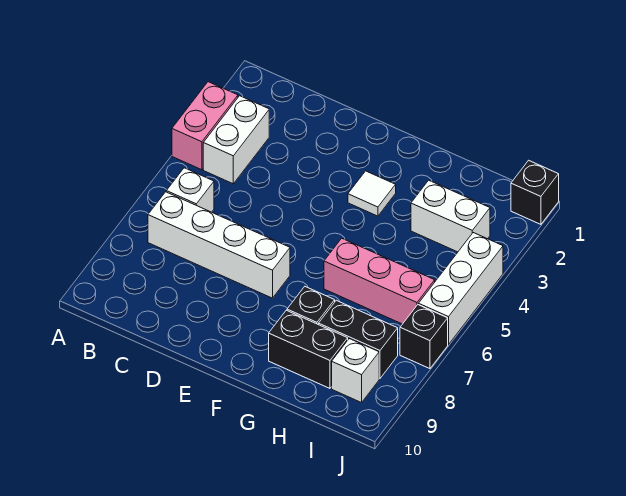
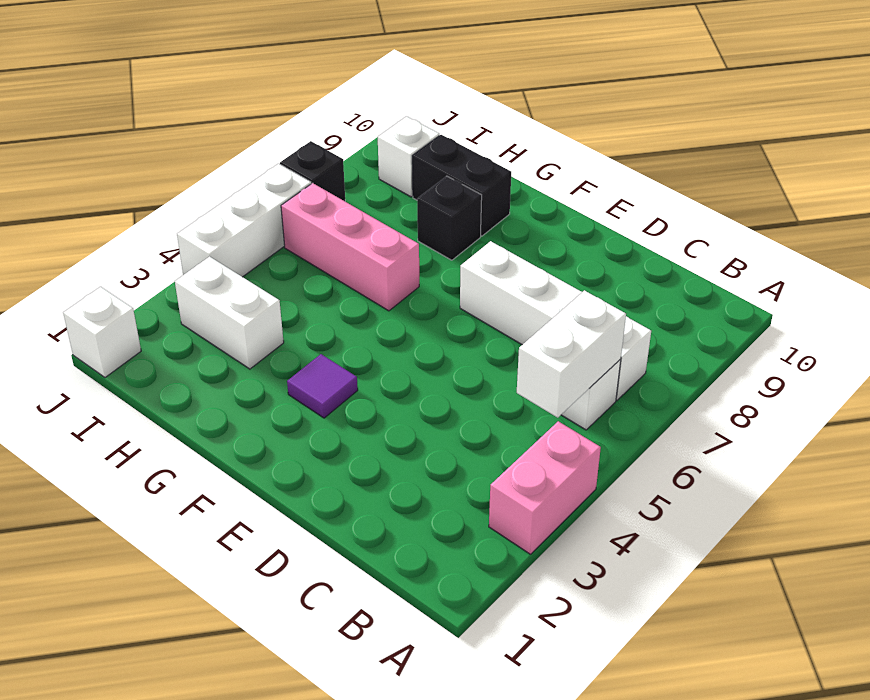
white brick B3:B4 level 1 -> white brick B5:B6 level 2
white tile F3 level 1 -> purple tile F3 level 1
black brick H8:I8 level 1 -> none
black brick J1 level 1 -> white brick J1 level 1

